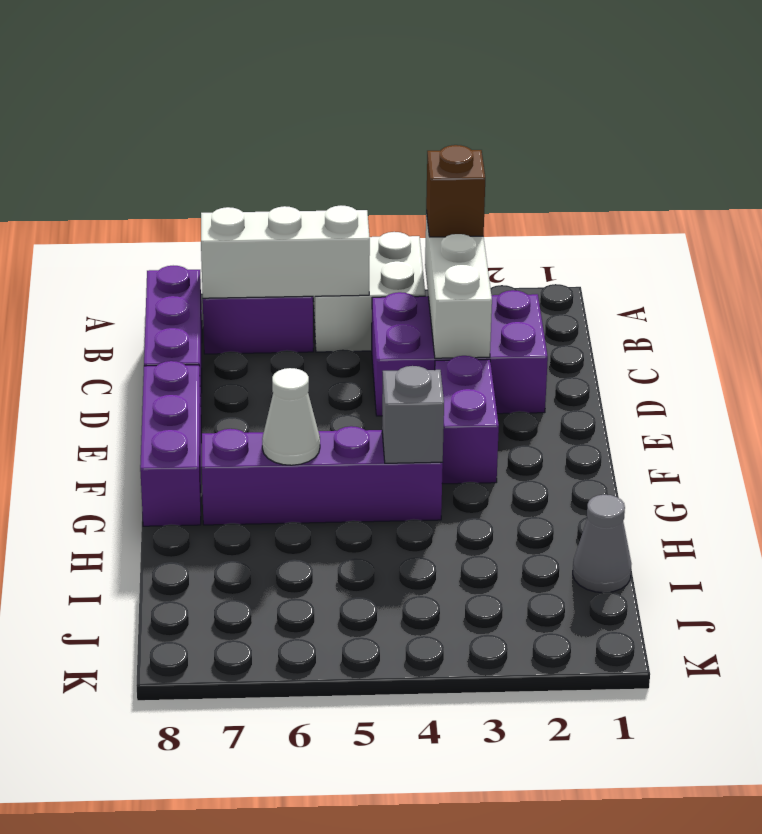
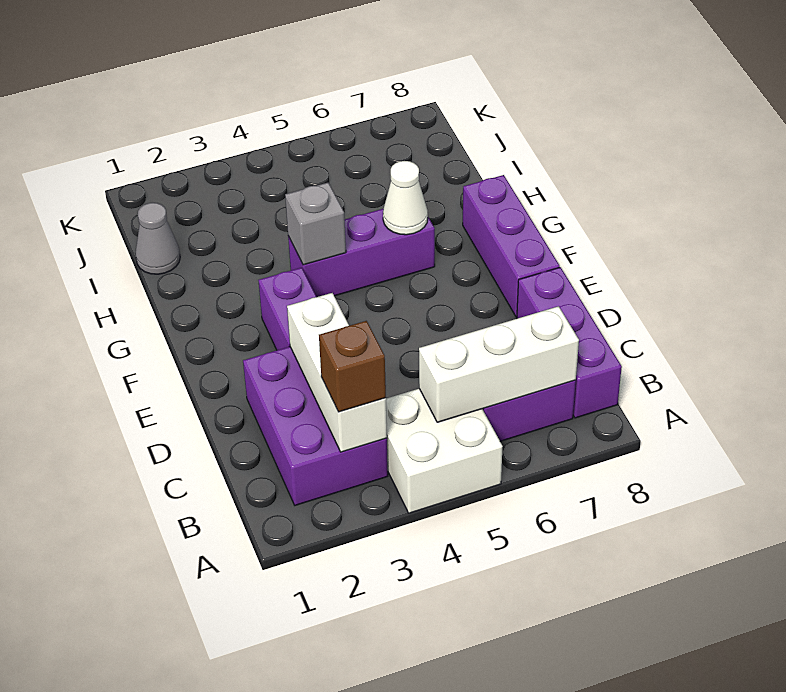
purple brick C2:D4 level 1 -> purple brick B2:D3 level 1
purple brick G4:G7 level 1 -> purple brick G4:G6 level 1

